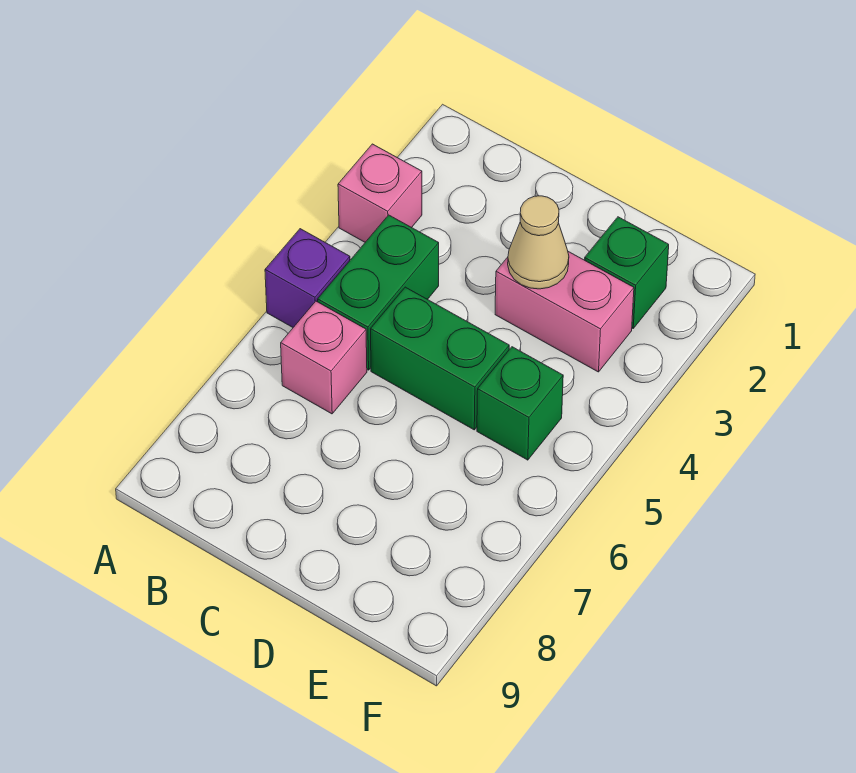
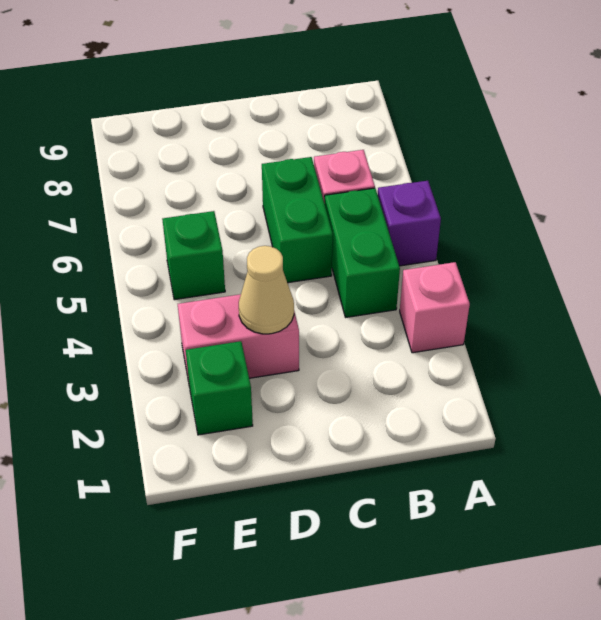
green brick C5:D5 level 1 -> green brick C5:C6 level 1

